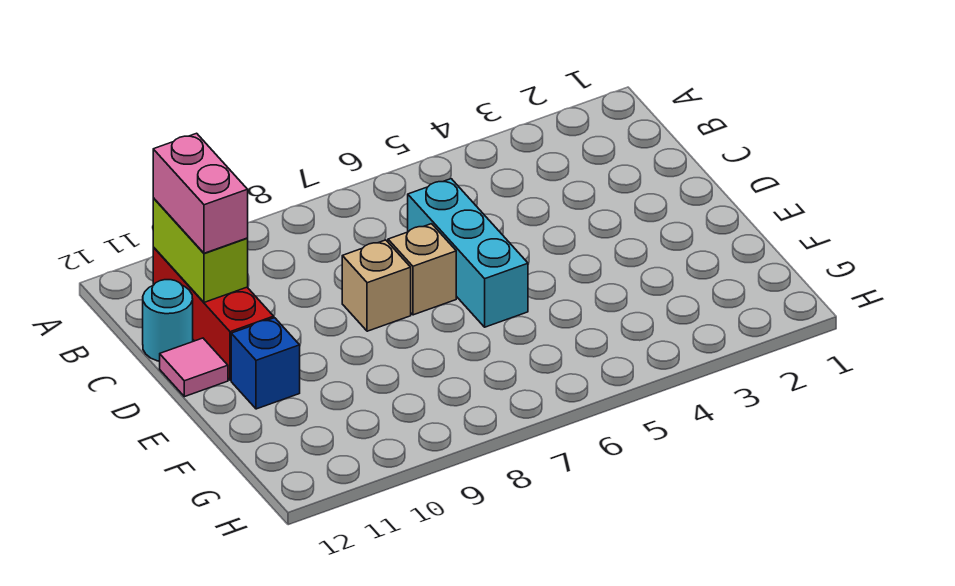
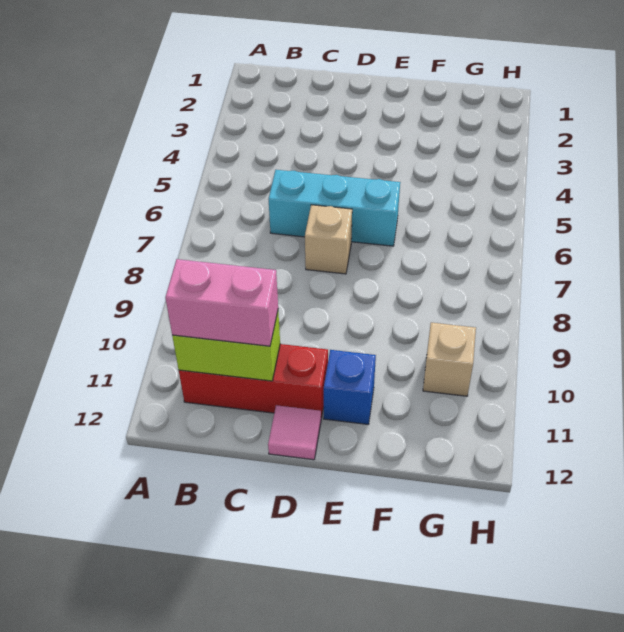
cyan round brick C12 level 1 -> none
tan brick D8 level 1 -> tan brick G10 level 1

